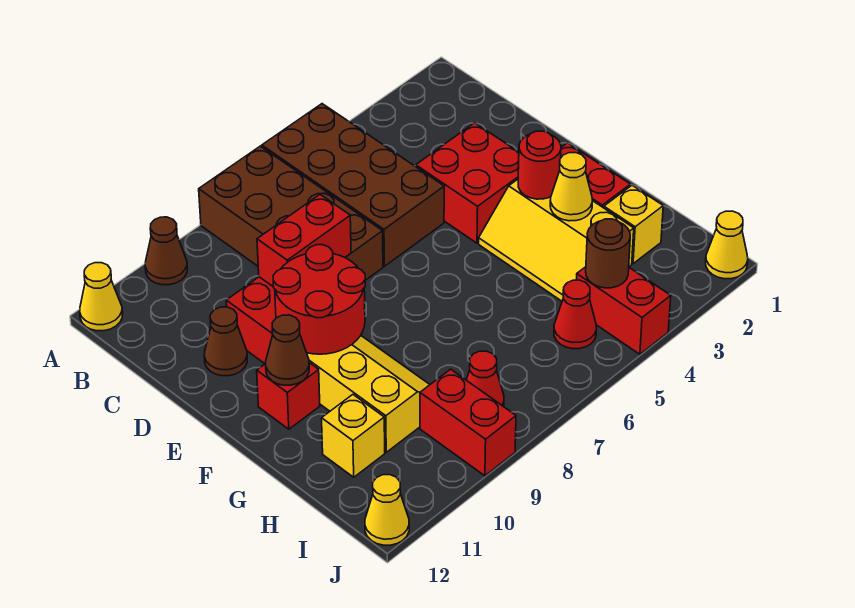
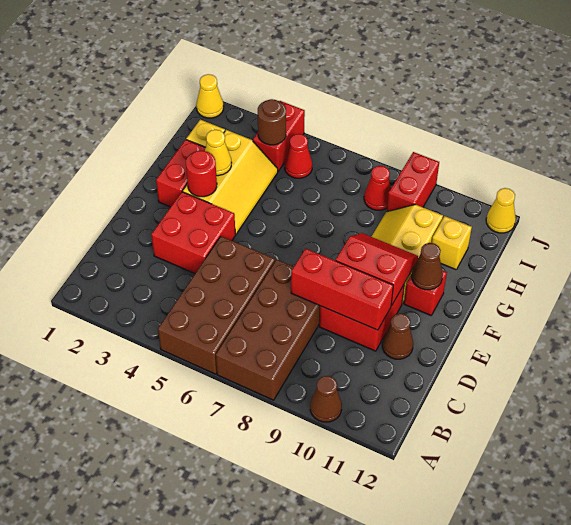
yellow cone A12 level 1 -> none
red brick D8:D9 level 2 -> red brick D8:D10 level 2
red round brick E9:F10 level 2 -> red slope E9:F10 level 2 top E

